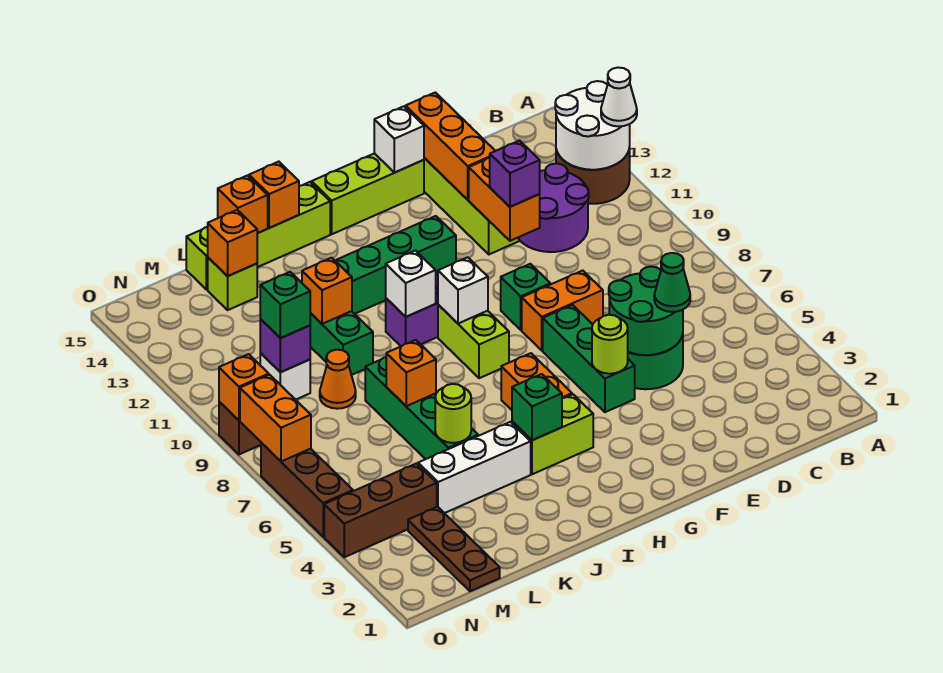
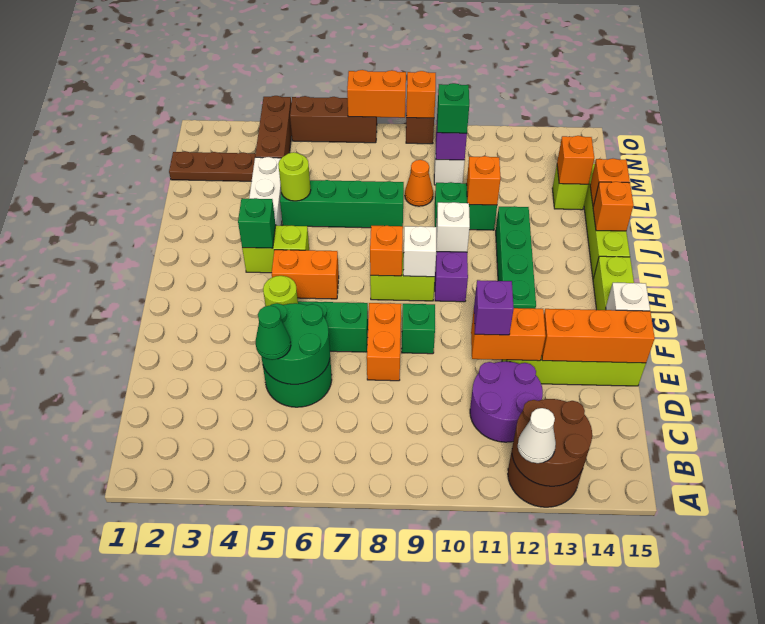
white round brick A12:B13 level 2 -> brown round brick A12:B13 level 2
lime brick H4:I4 level 1 -> lime brick I4:I5 level 1
orange brick K7 level 2 -> orange brick H8 level 2

